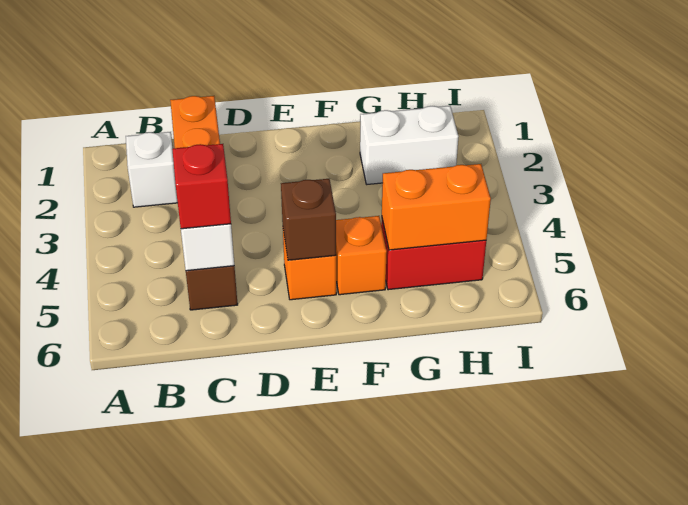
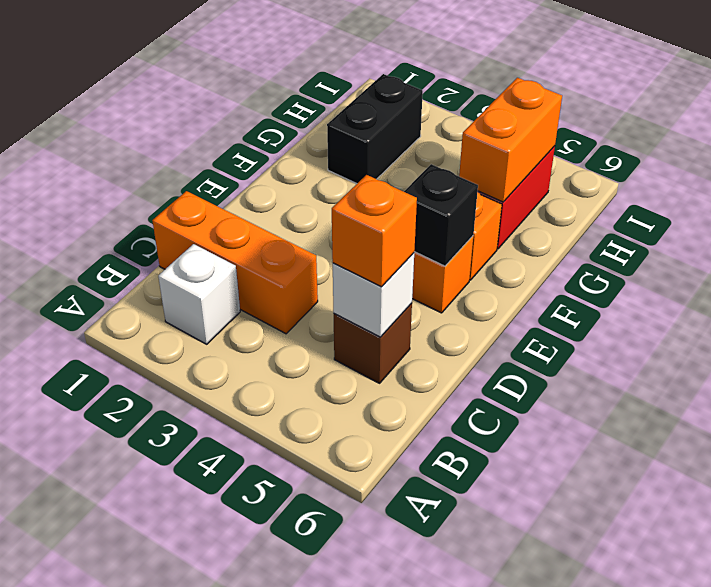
red brick C5 level 3 -> orange brick C5 level 3
brown brick E5 level 2 -> black brick E5 level 2
white brick G2:H2 level 1 -> black brick G2:H2 level 1

